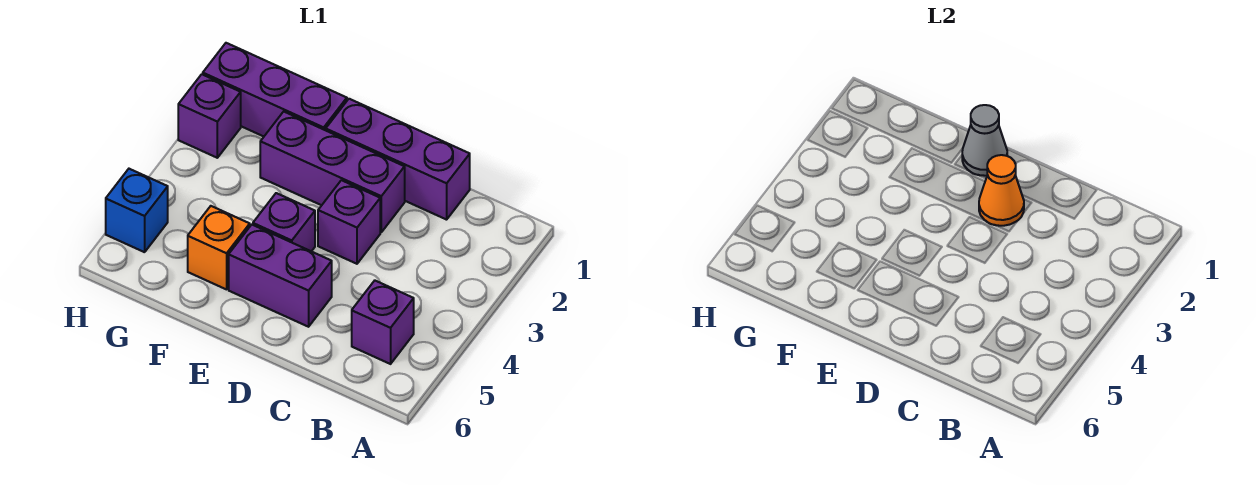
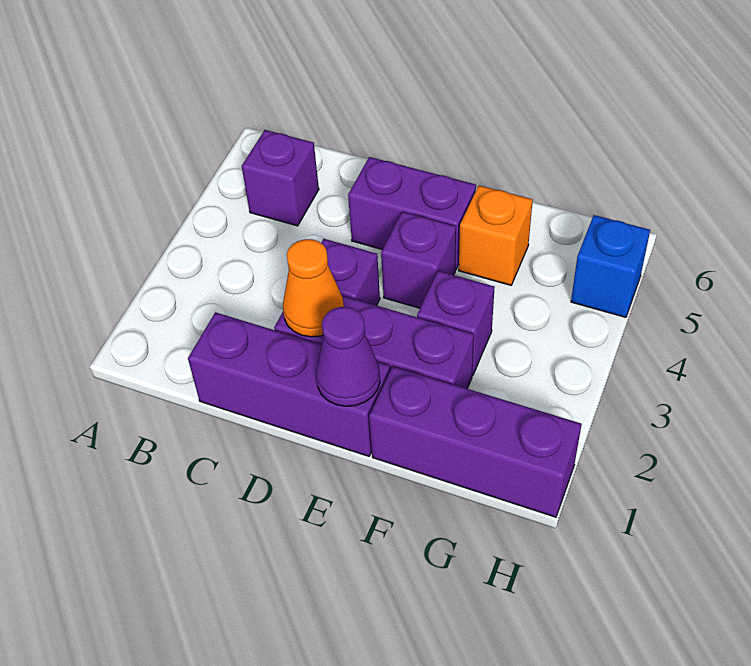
grey cone E1 level 2 -> purple cone E1 level 2
purple brick H2 level 1 -> purple brick F3 level 1

